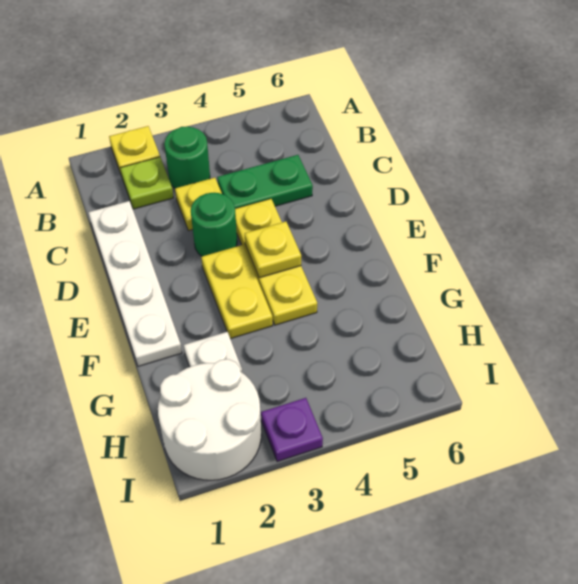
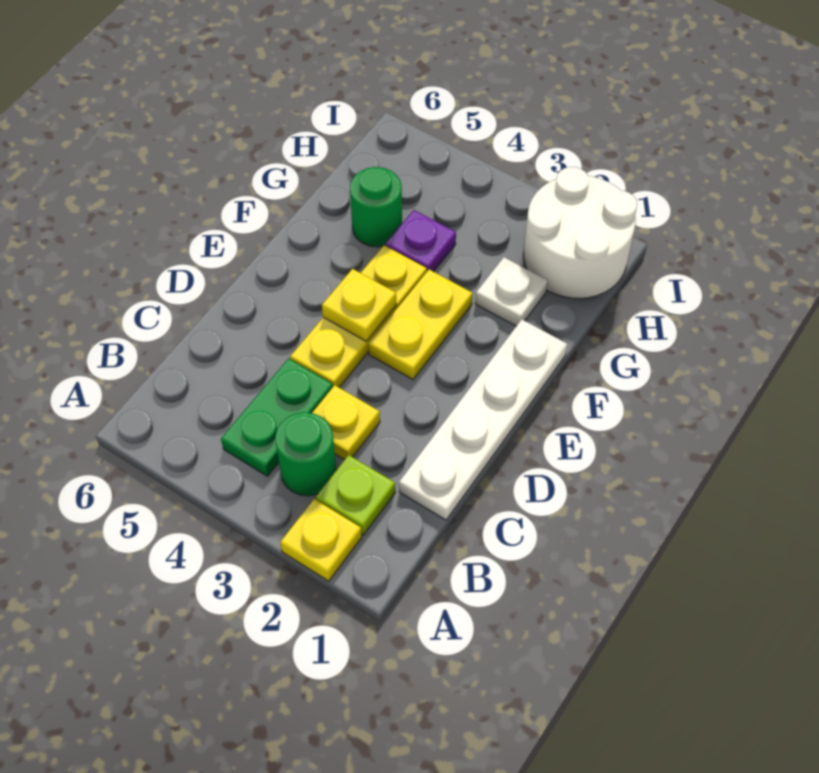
green plate C4:C5 level 1 -> green plate B4:C4 level 1
green round brick D3 level 1 -> green round brick G5 level 1
purple plate I3 level 1 -> purple plate G4 level 1

